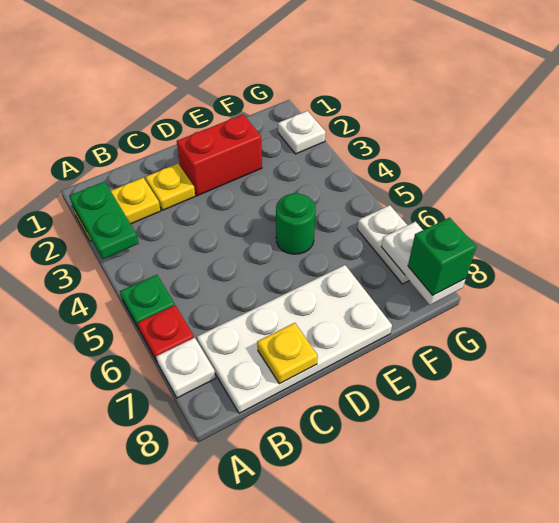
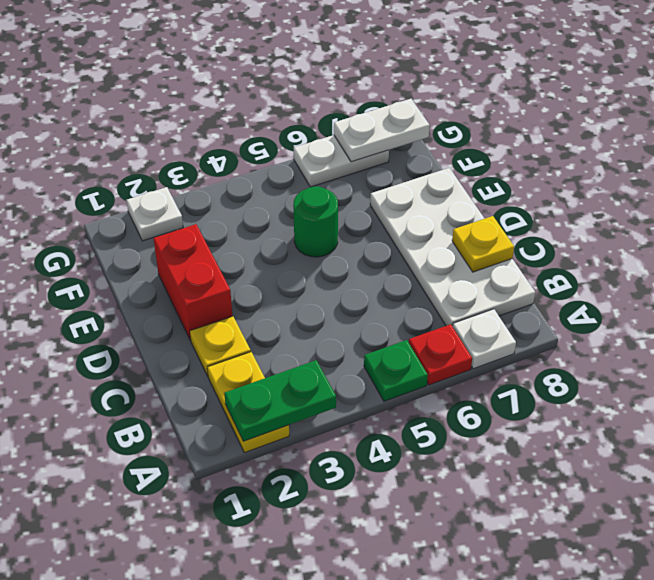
green brick G8 level 3 -> none

